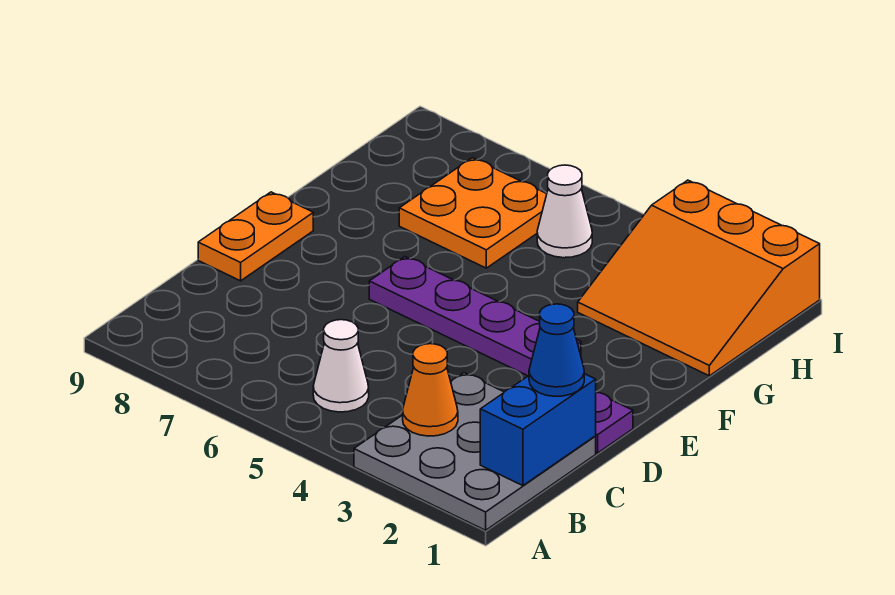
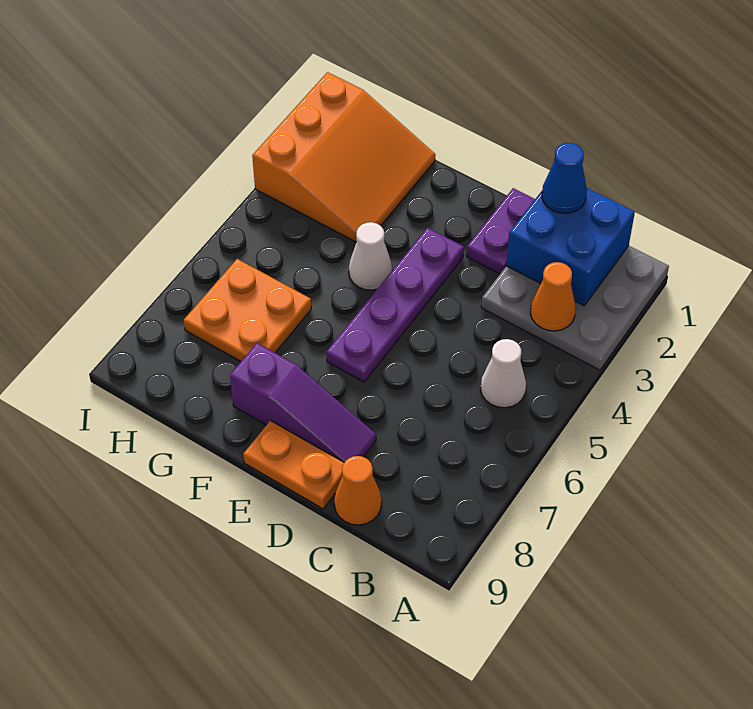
blue brick B1:C1 level 2 -> blue brick B1:C2 level 2
none -> orange cone C9 level 1
none -> purple slope D8:F8 level 1 top F
white cone H5 level 1 -> white cone F4 level 1

